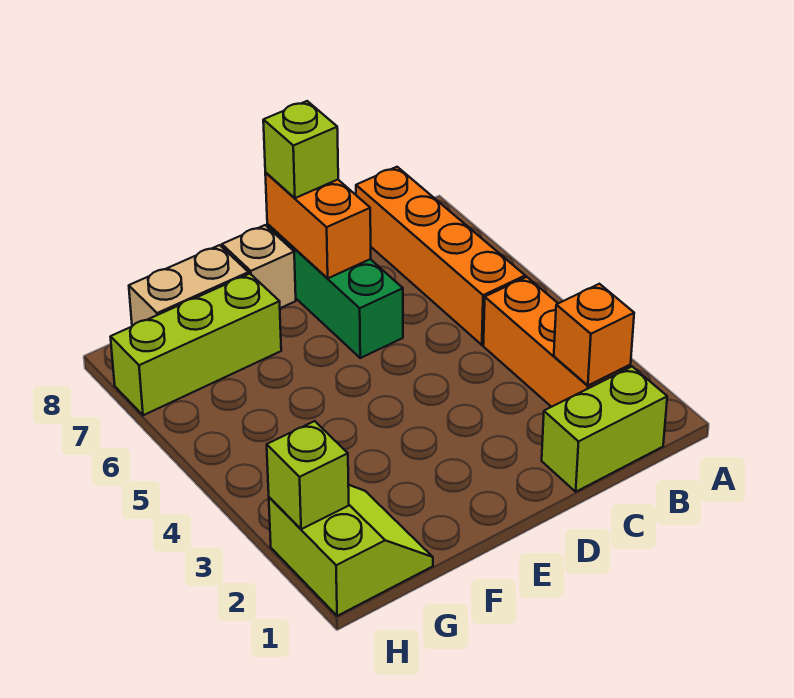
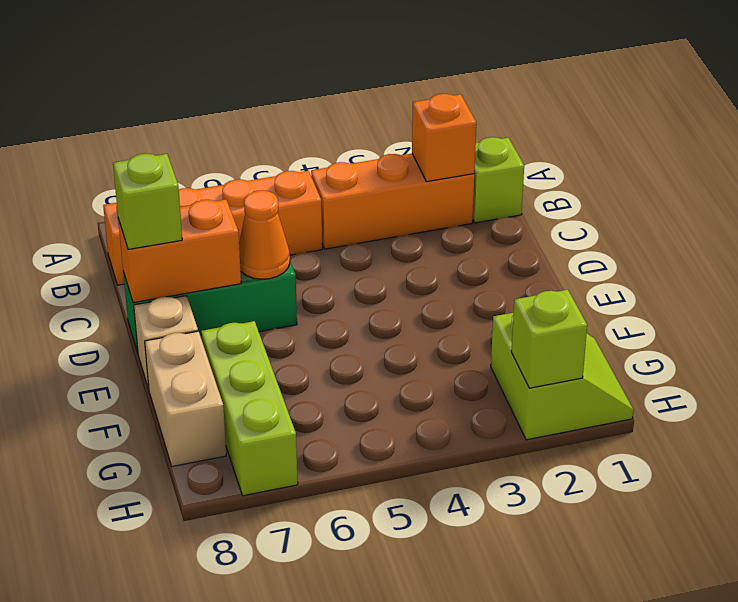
lime brick B1:C1 level 1 -> lime brick B1 level 1
none -> orange cone D6 level 2
lime slope G1:H2 level 1 top H -> lime slope G1:H2 level 1 top 2

